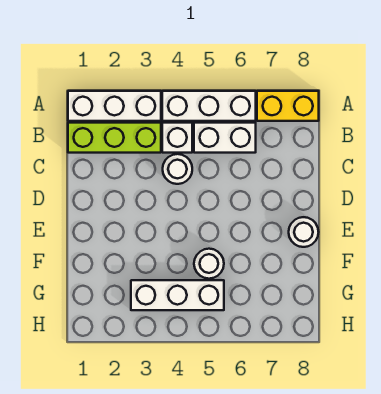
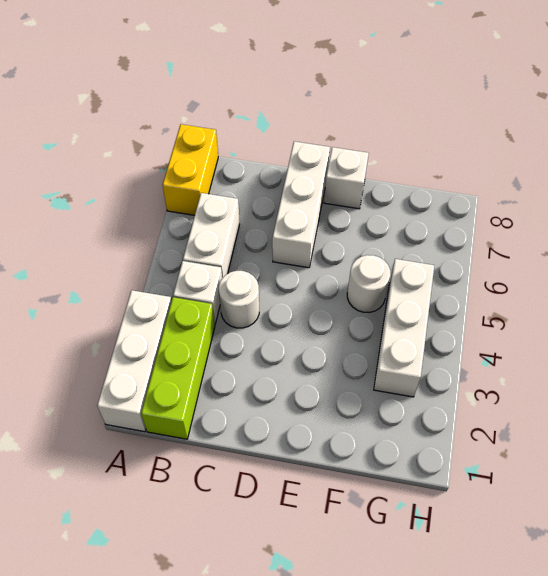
white brick A4:A6 level 1 -> white brick D6:D8 level 1
white round brick E8 level 1 -> white brick E8 level 1

